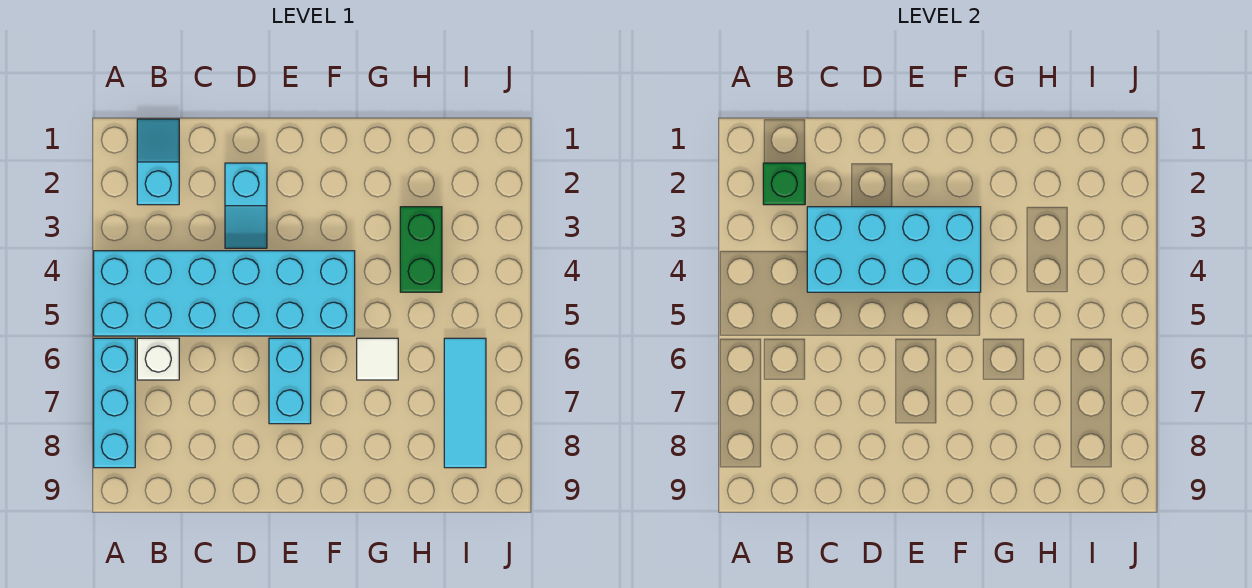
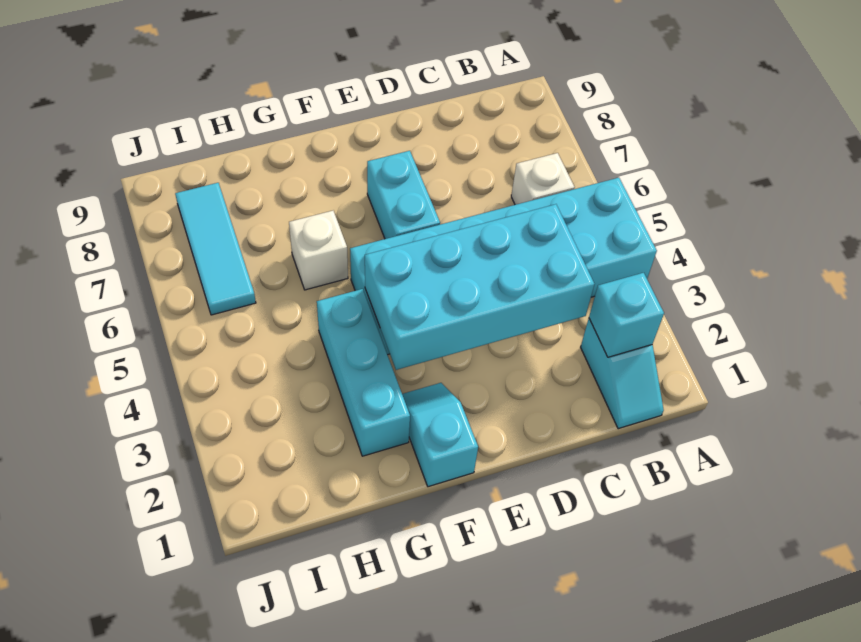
cyan brick A6:A8 level 1 -> cyan brick G2:G4 level 1
green brick B2 level 2 -> cyan brick B2 level 2
cyan slope D2:D3 level 1 top 2 -> cyan slope F1:F2 level 1 top 1
white tile G6 level 1 -> white brick G6 level 1
green brick H3:H4 level 1 -> none

